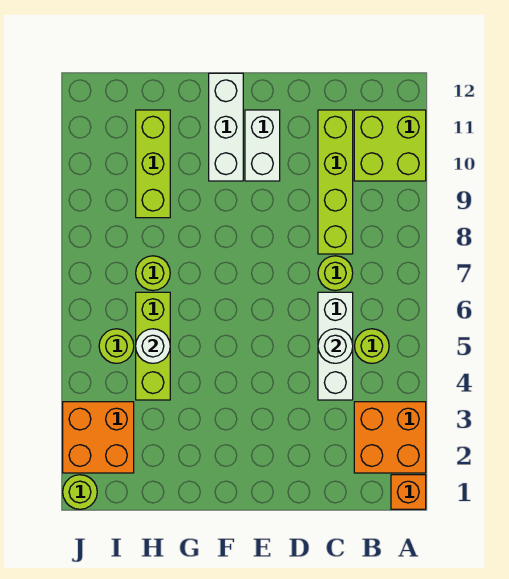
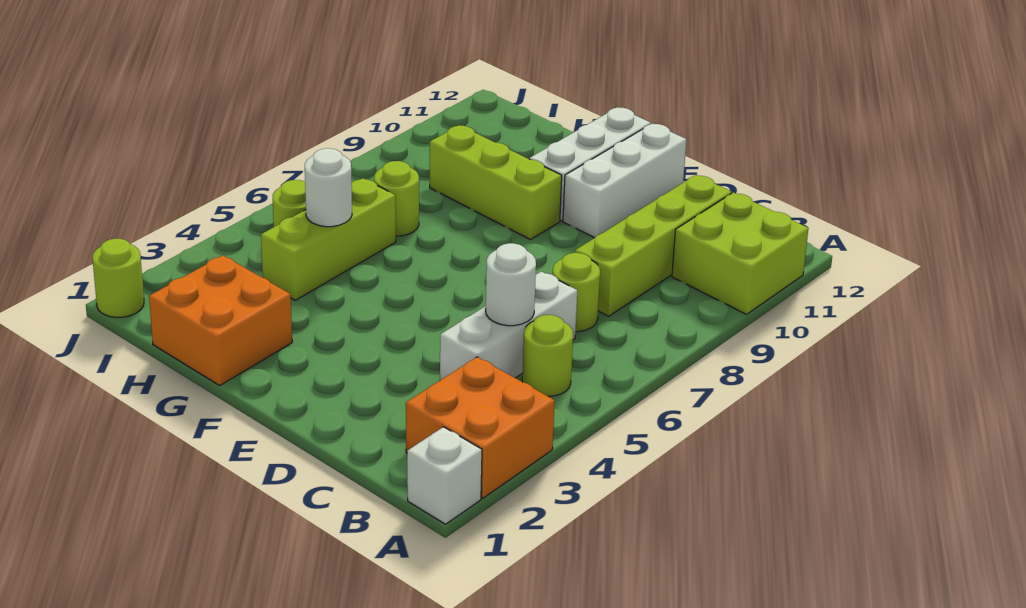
orange brick A1 level 1 -> white brick A1 level 1
white brick E10:E11 level 1 -> white brick E10:E12 level 1
lime brick H9:H11 level 1 -> lime brick F9:H9 level 1
orange brick I2:J3 level 1 -> orange brick G1:H2 level 1

